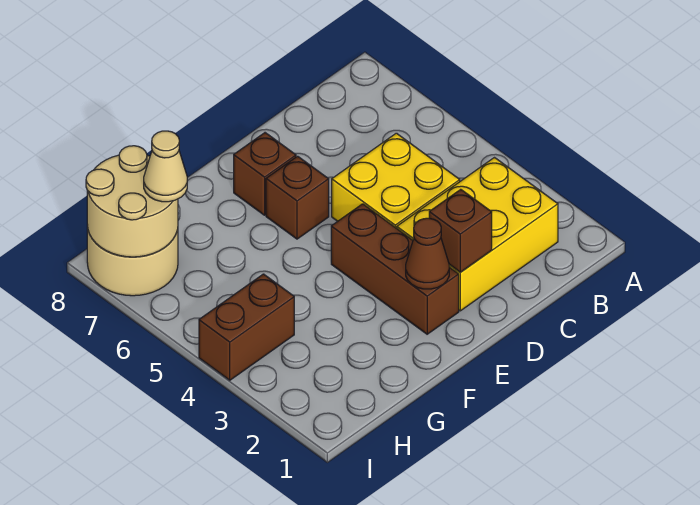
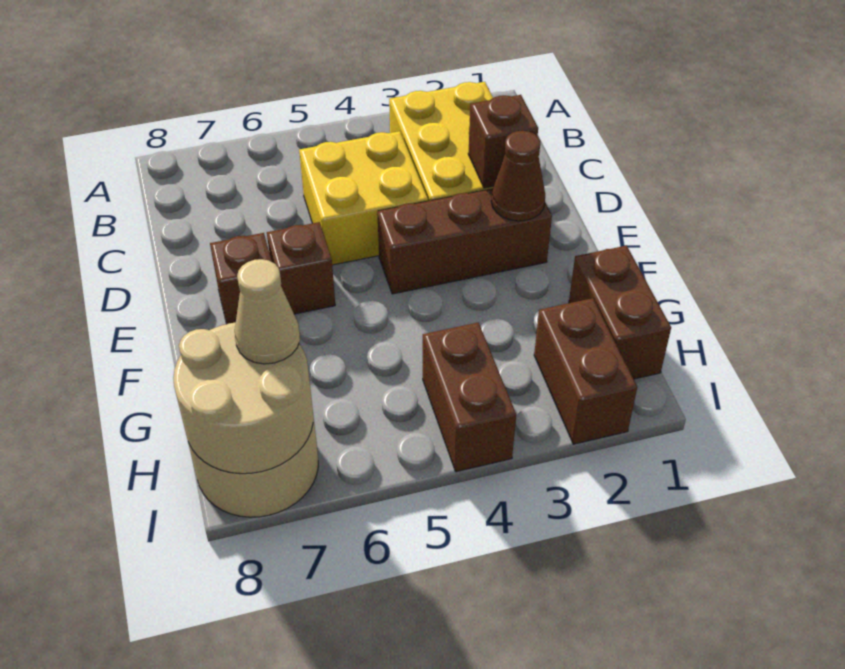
none -> brown brick G1:H1 level 1
none -> brown brick H2:I2 level 1

